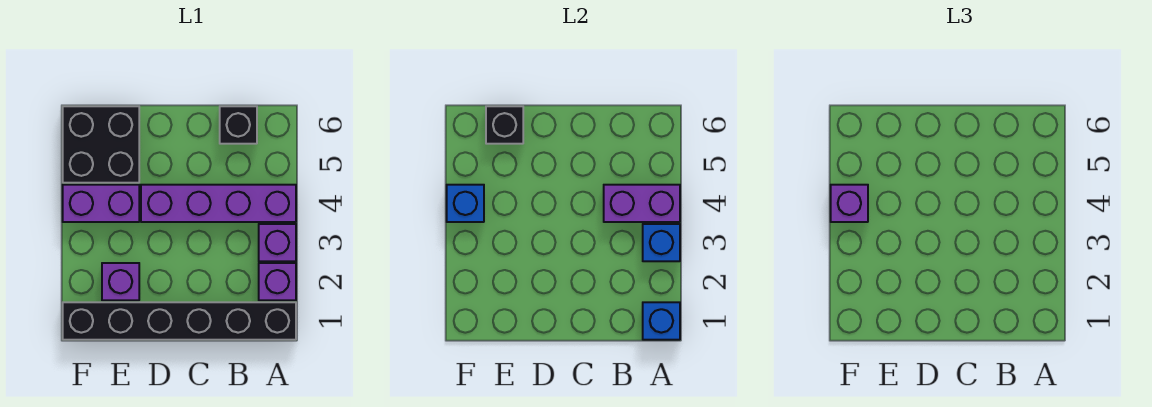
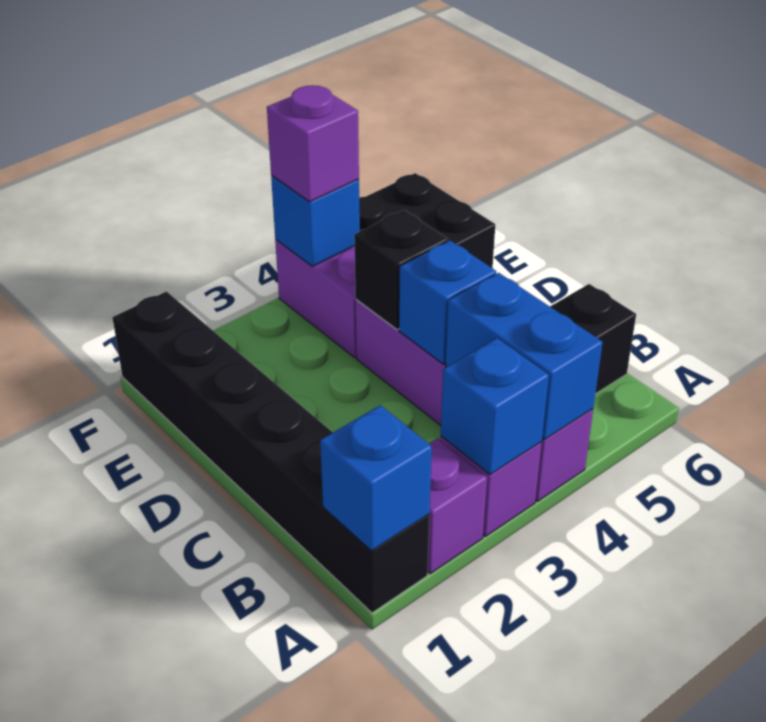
purple brick A4:B4 level 2 -> blue brick A4:B4 level 2
none -> blue brick C4 level 2
purple brick E2 level 1 -> none
black brick E6 level 2 -> black brick D4 level 2

